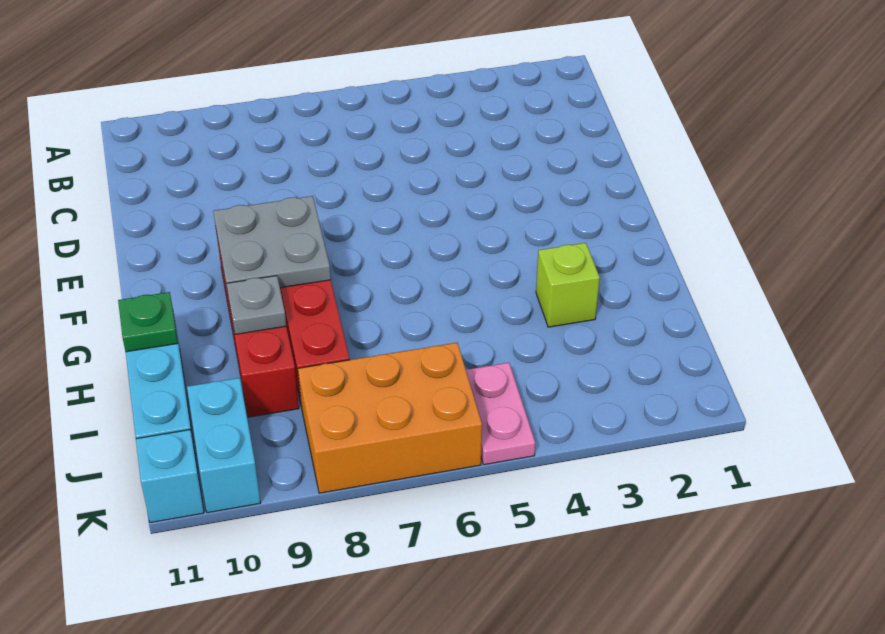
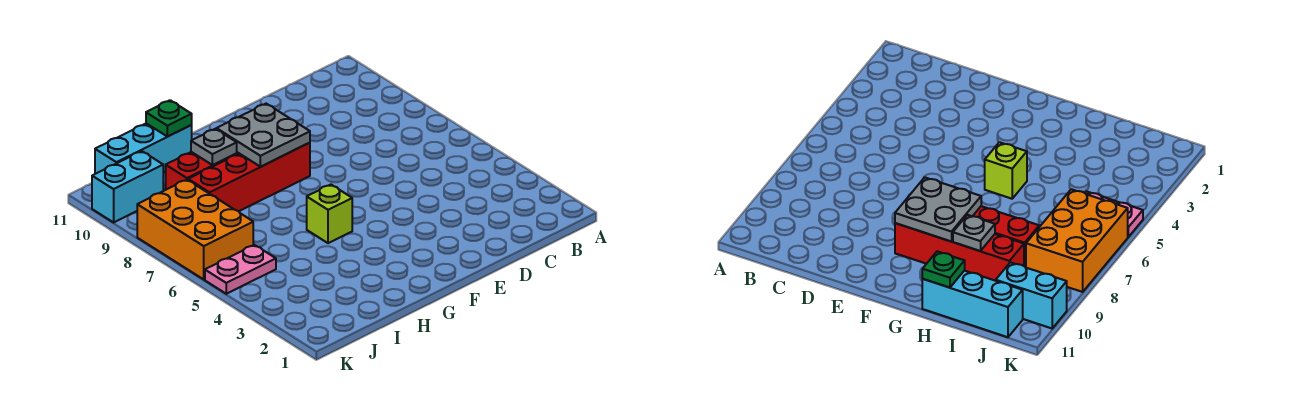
lime brick H3 level 1 -> lime brick G5 level 1
cyan brick K11 level 1 -> none

